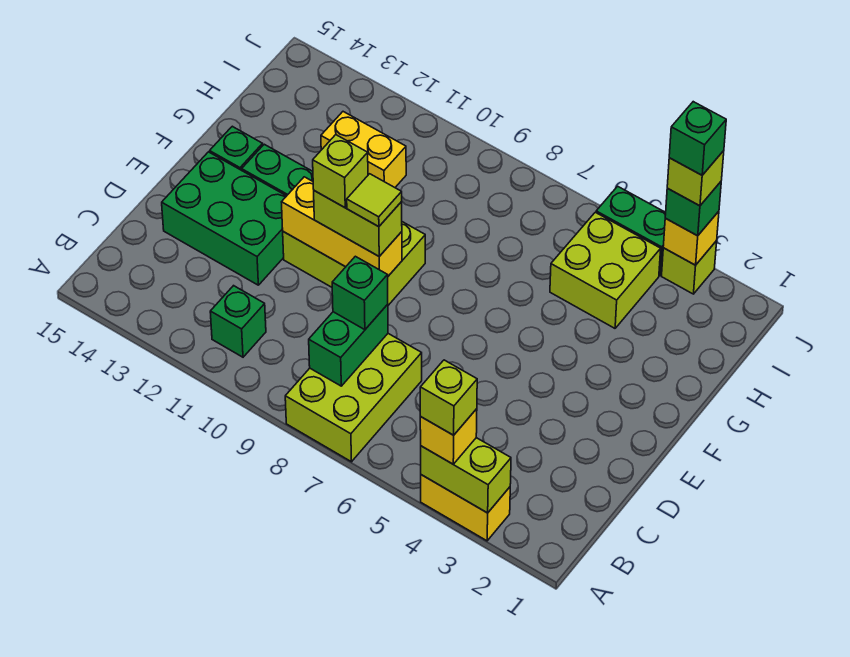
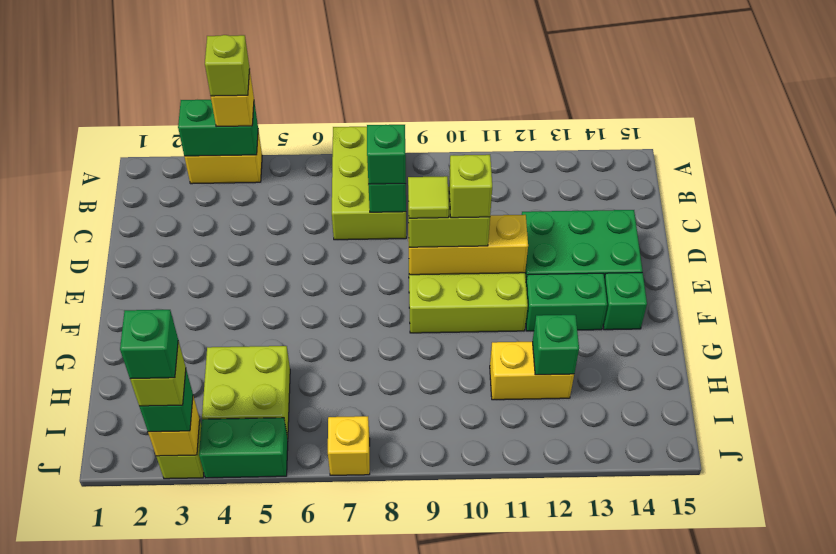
lime brick A3:A4 level 2 -> green brick A3:A4 level 2
green brick B11 level 1 -> green brick H12 level 2
none -> yellow brick J7 level 1

